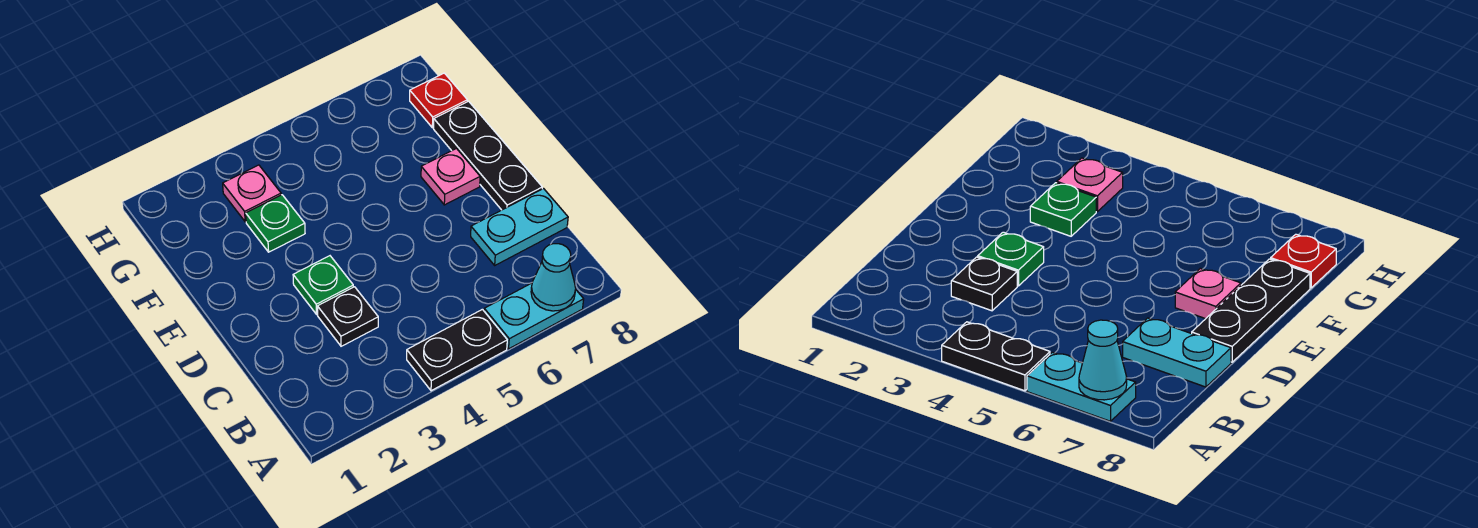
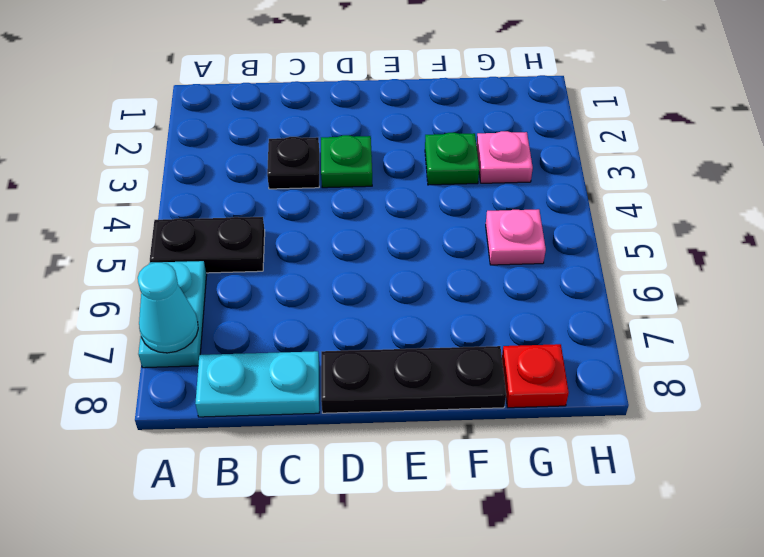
black plate A4:A5 level 1 -> black plate A5:B5 level 1
cyan plate C7:C8 level 1 -> cyan plate B8:C8 level 1
pink plate E7 level 1 -> pink plate G5 level 1

